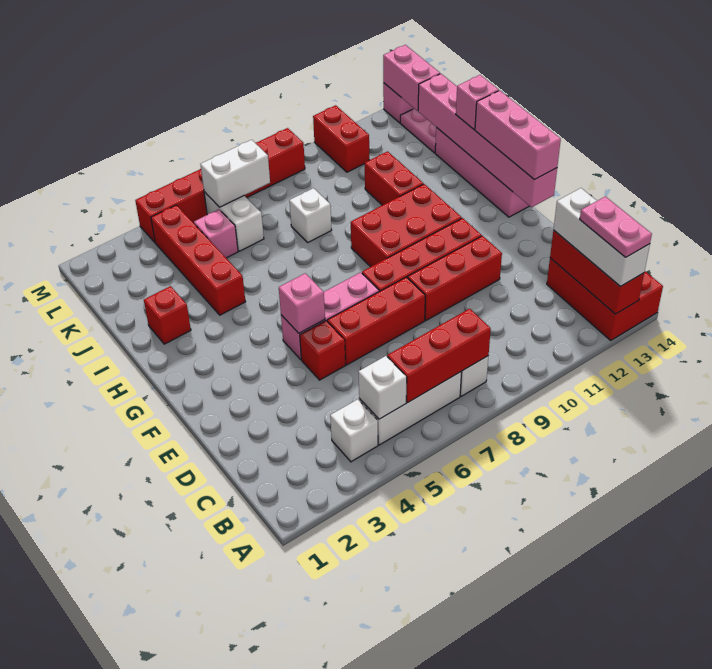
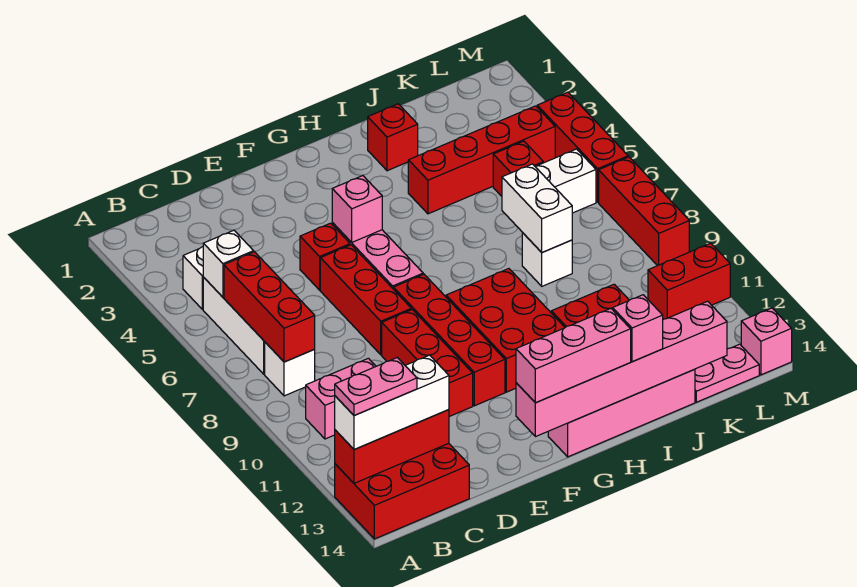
pink brick K5 level 1 -> red brick K5 level 1
white brick L6:L7 level 2 -> white brick J7:J8 level 2
pink brick L14:M14 level 2 -> pink brick B10:C10 level 1

